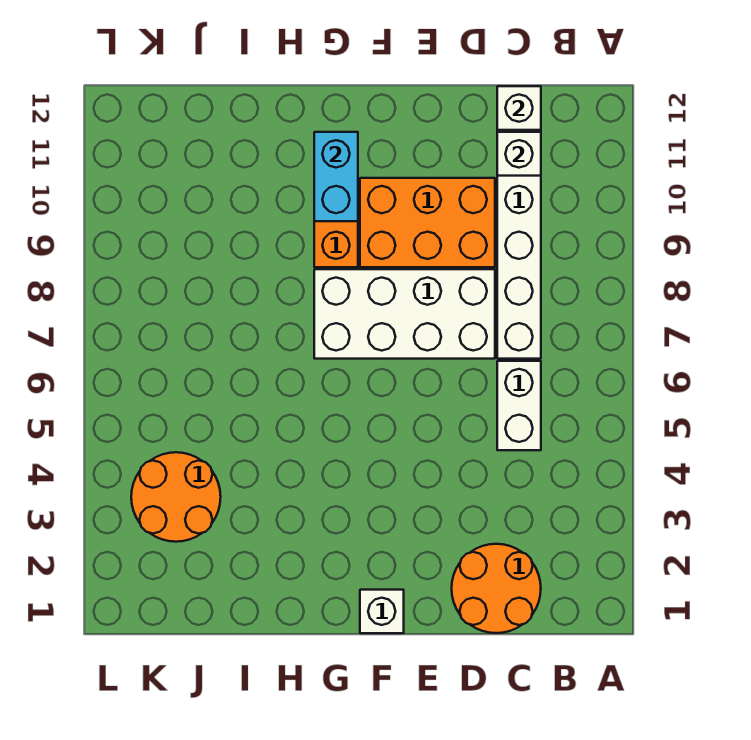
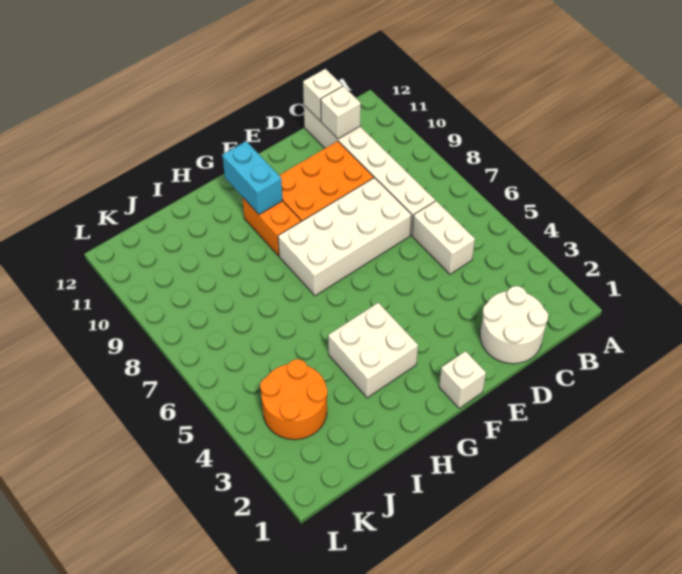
orange round brick C1:D2 level 1 -> white round brick C1:D2 level 1
none -> white brick G3:H4 level 1

